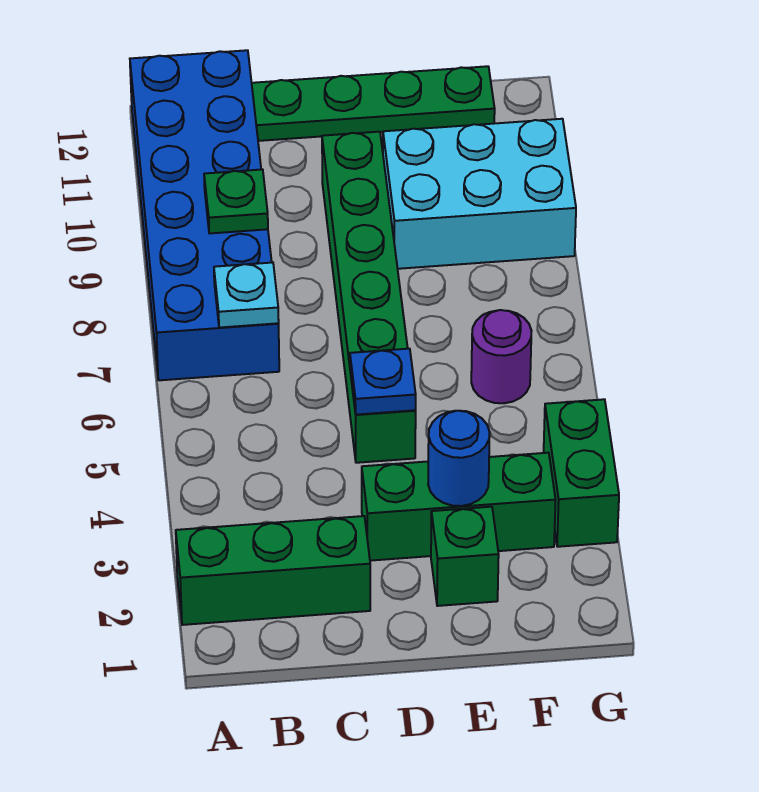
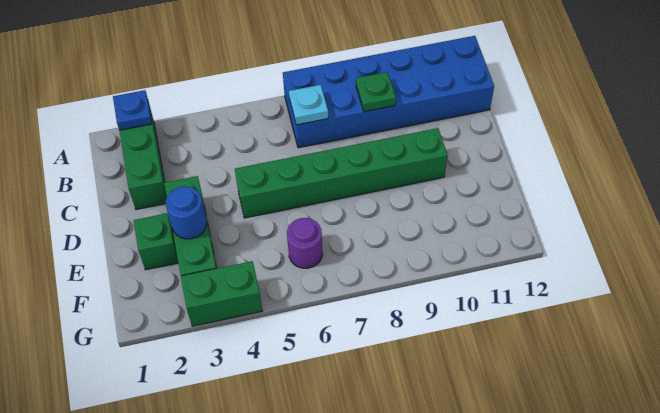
green plate C12:F12 level 1 -> none
blue plate D5 level 2 -> blue plate A2 level 2
cyan brick E9:G10 level 1 -> none

